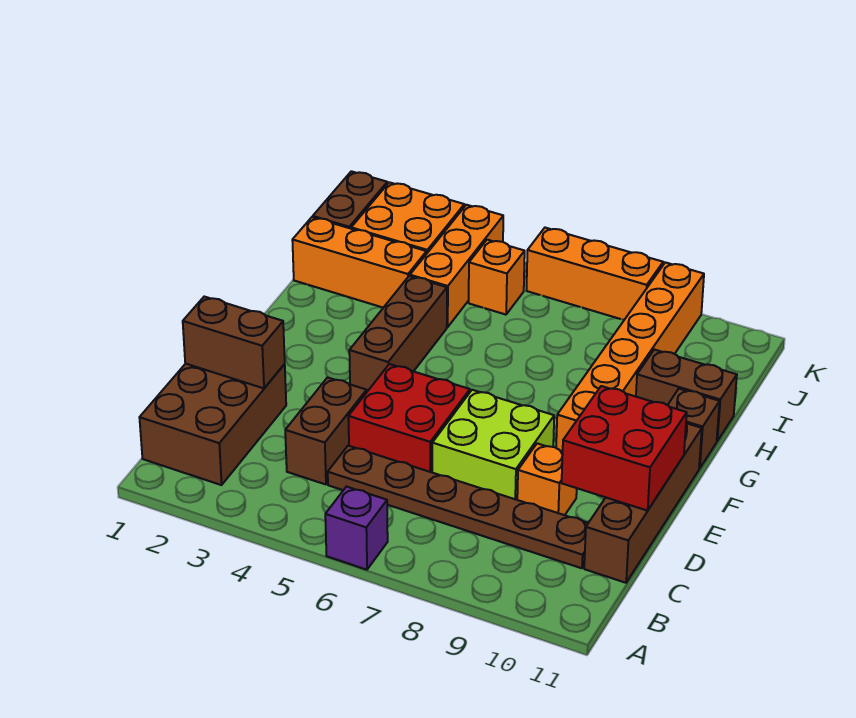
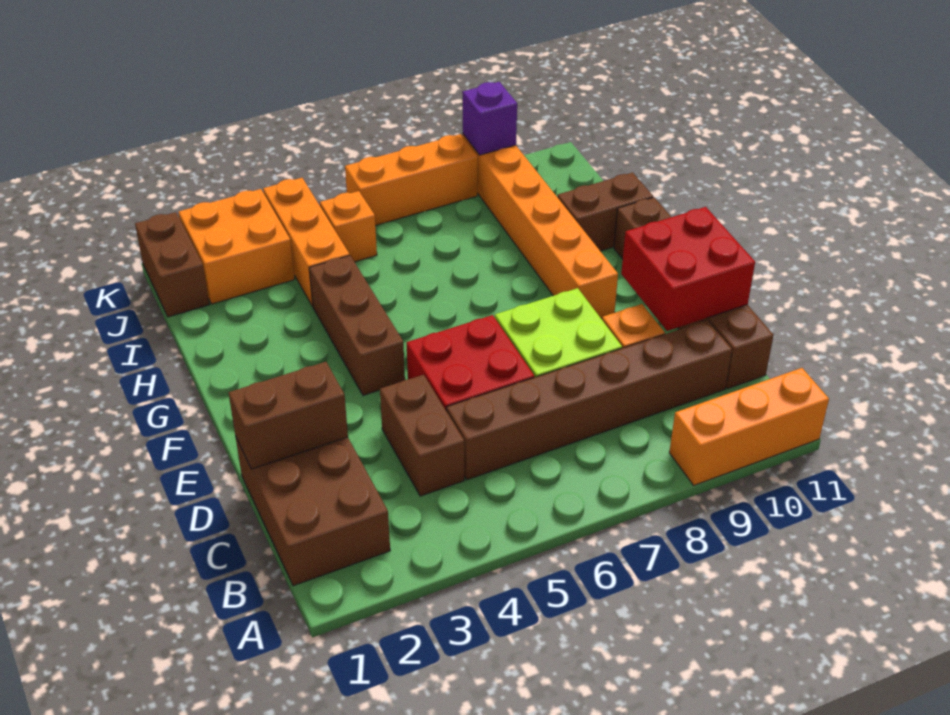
purple brick A6 level 1 -> purple brick K9 level 2
brown plate C5:C10 level 1 -> brown brick C5:C10 level 1
orange brick I1:I3 level 1 -> orange brick A9:A11 level 1

